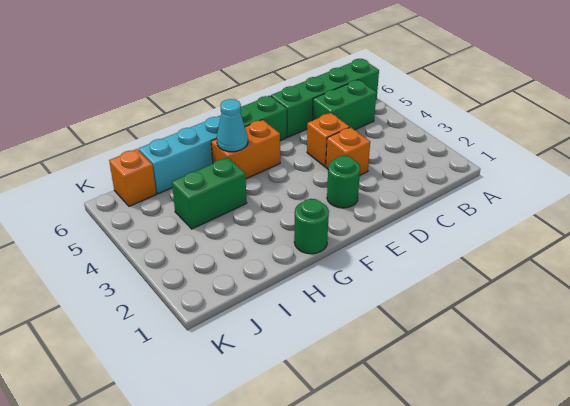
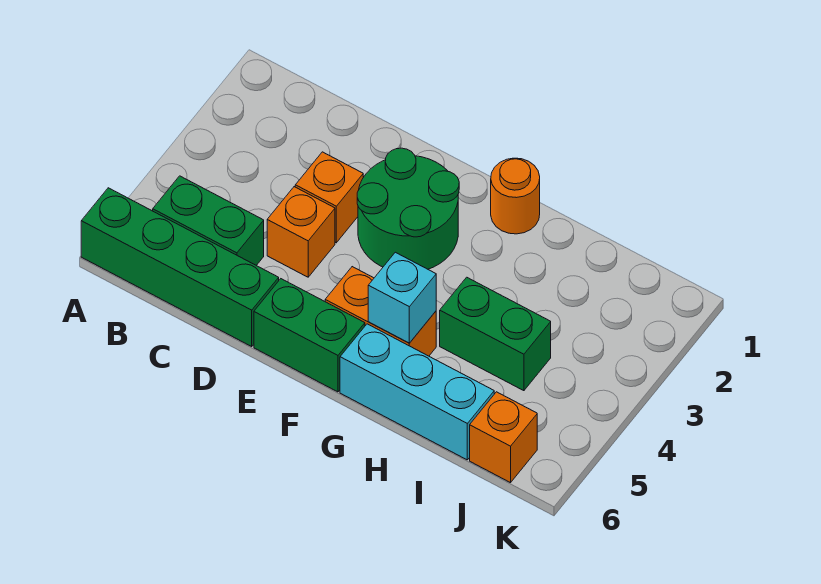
green round brick E2 level 1 -> green round brick E2:F3 level 1
green round brick G1 level 1 -> orange round brick G1 level 1
cyan cone G5 level 2 -> cyan brick G5 level 2

